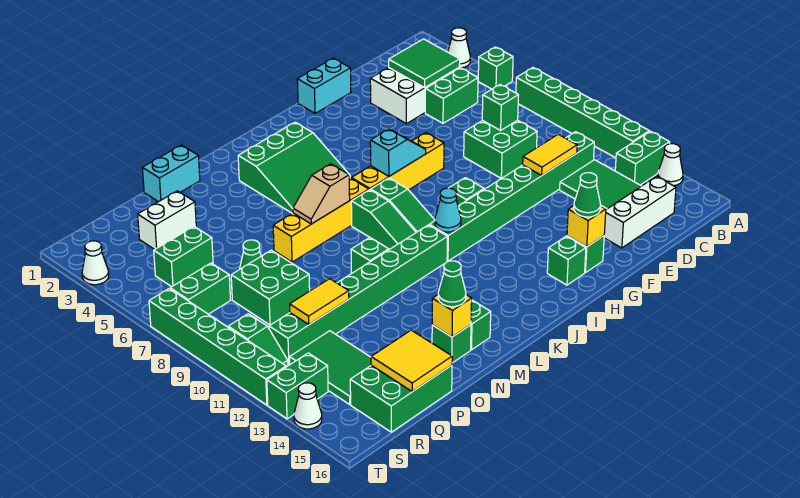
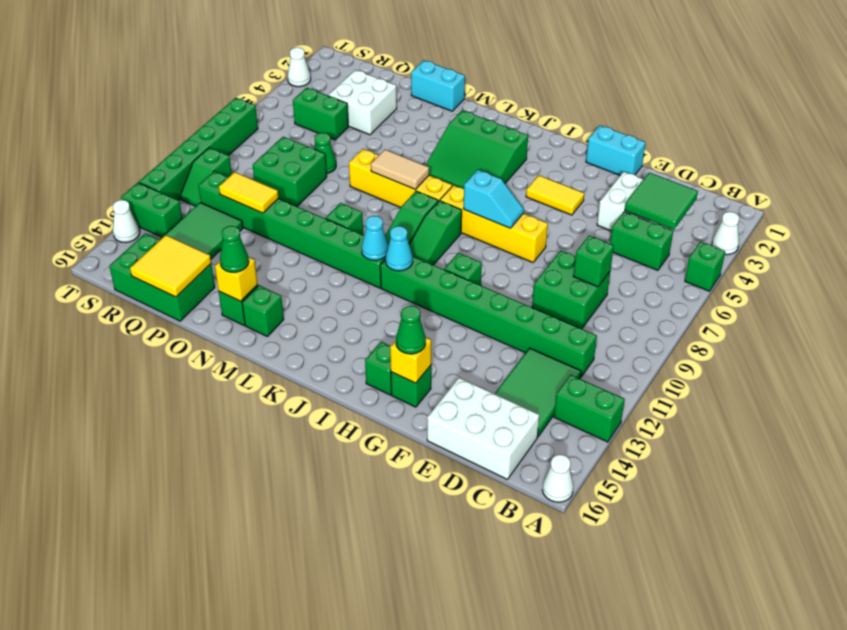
green brick A7:A12 level 1 -> none
white cone A14 level 1 -> white cone A16 level 1
white brick C15:E15 level 1 -> white brick C15:E16 level 1
yellow tile D11:E11 level 2 -> yellow tile G4:H4 level 1
none -> cyan cone K11 level 2
tan slope L7:M7 level 2 top L -> tan tile L7:M7 level 2
white brick P3:Q3 level 1 -> white brick P3:Q4 level 1
green brick R7:S7 level 1 -> none

